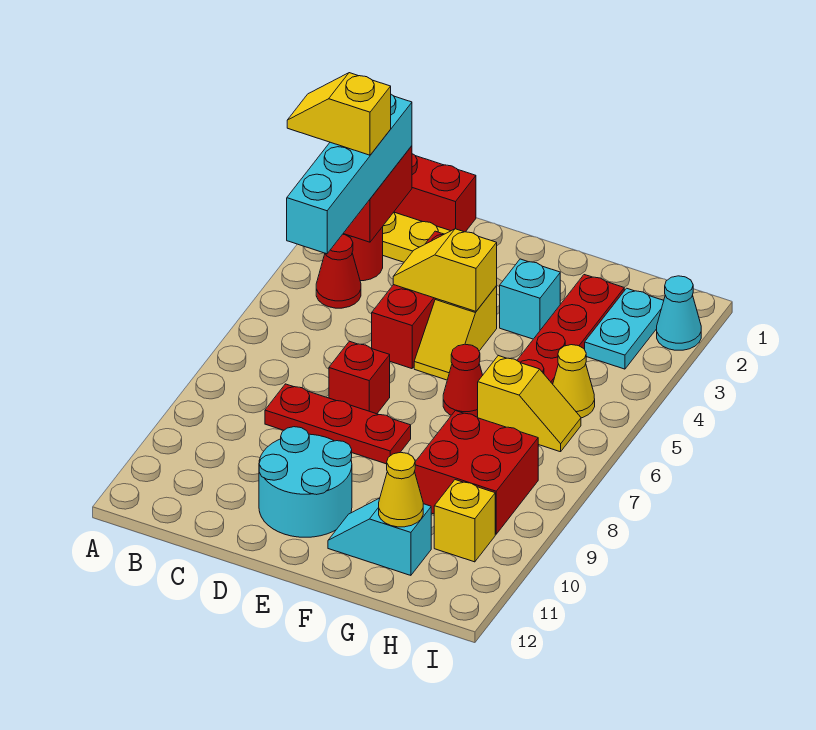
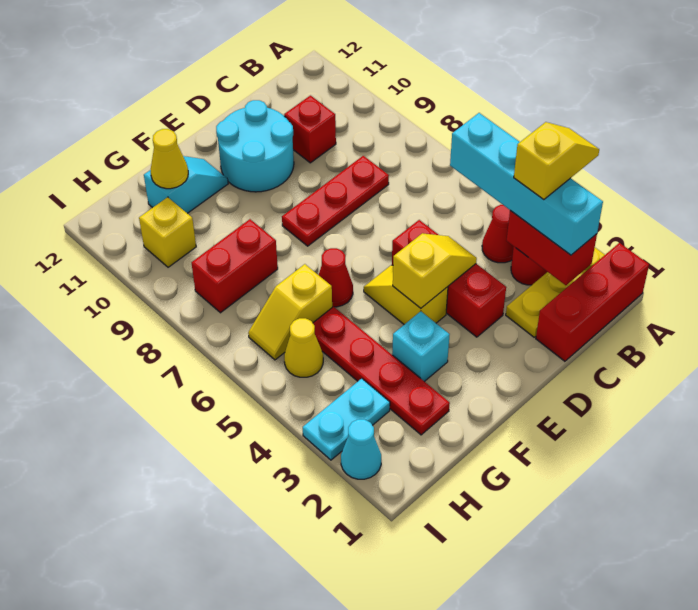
red brick D7 level 1 -> red brick C10 level 1
red brick G8:H9 level 1 -> red brick G8:H8 level 1
cyan plate H2:H3 level 1 -> cyan plate H3:I3 level 1

